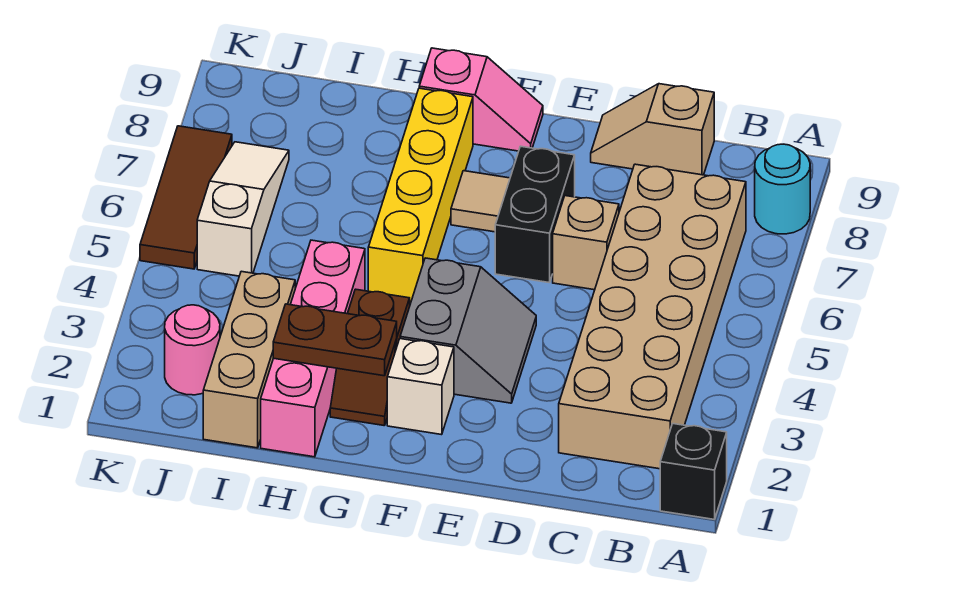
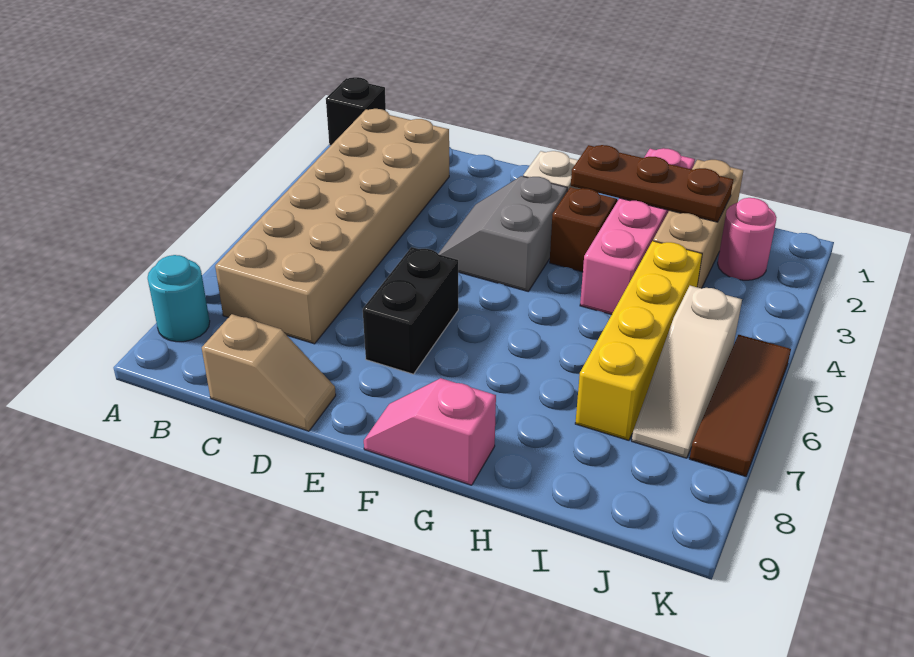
tan brick D6 level 1 -> none
tan tile F7 level 1 -> none
brown plate G2:H2 level 2 -> brown plate G2:I2 level 2
yellow brick G5:G8 level 1 -> yellow brick I4:I7 level 1

